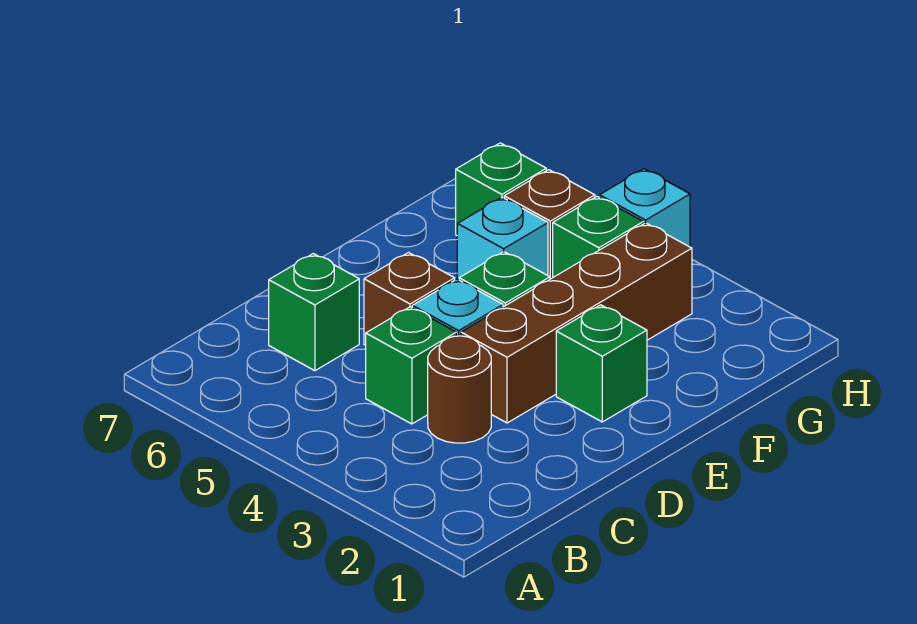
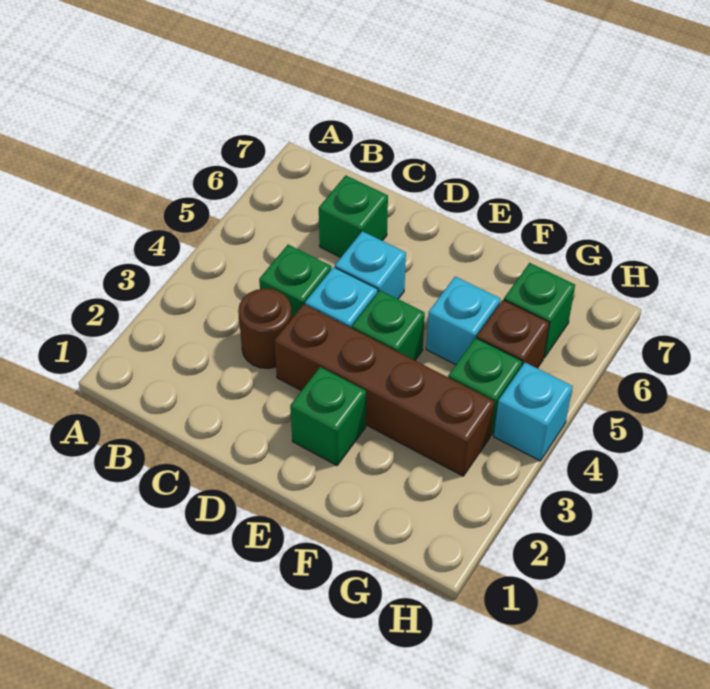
brown brick D5 level 1 -> cyan brick D5 level 1

